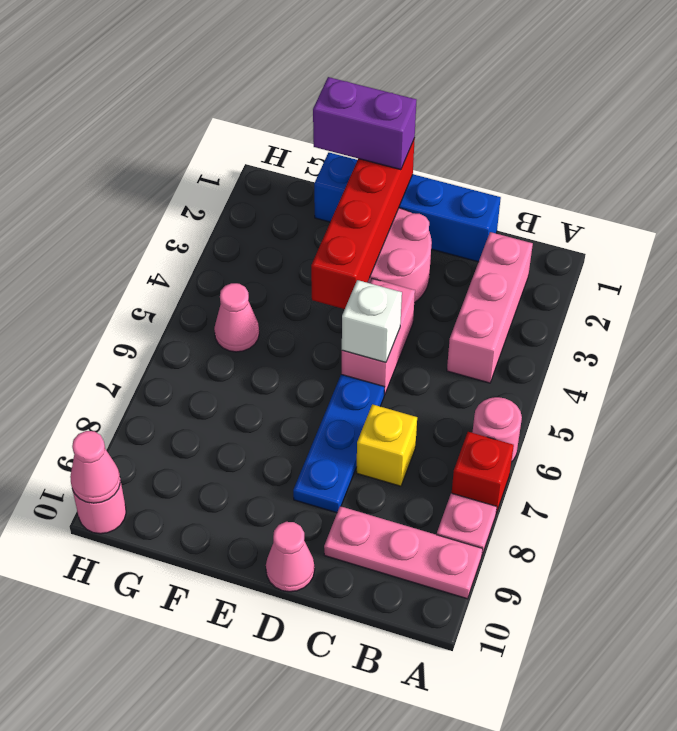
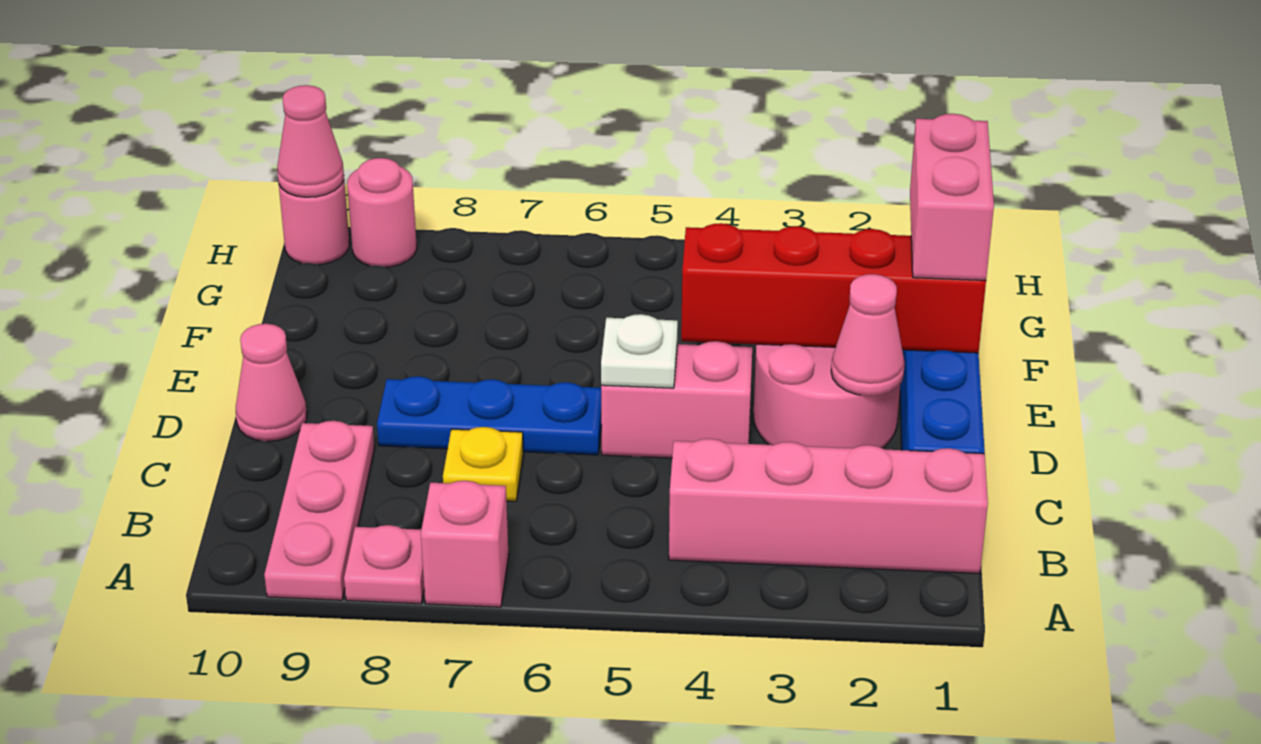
pink round brick A6 level 1 -> pink round brick H9 level 1
red brick A7 level 1 -> pink brick A7 level 1
pink brick B2:B4 level 1 -> pink brick B1:B4 level 1
yellow brick C7 level 1 -> yellow plate C7 level 1
white brick D5 level 2 -> white plate D5 level 2
purple brick E1:F1 level 3 -> pink brick E1:F1 level 3
pink cone G5 level 1 -> pink cone D2 level 2

